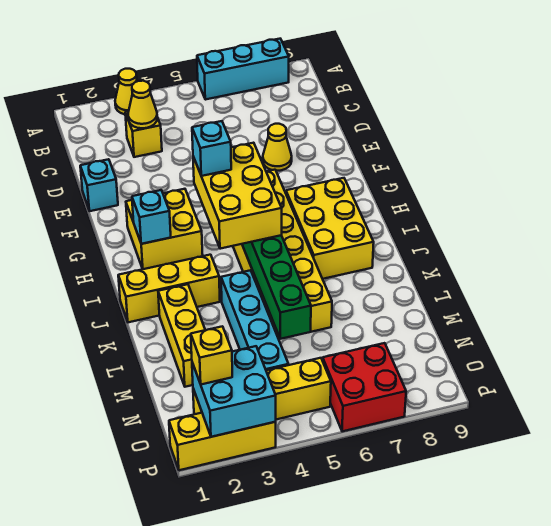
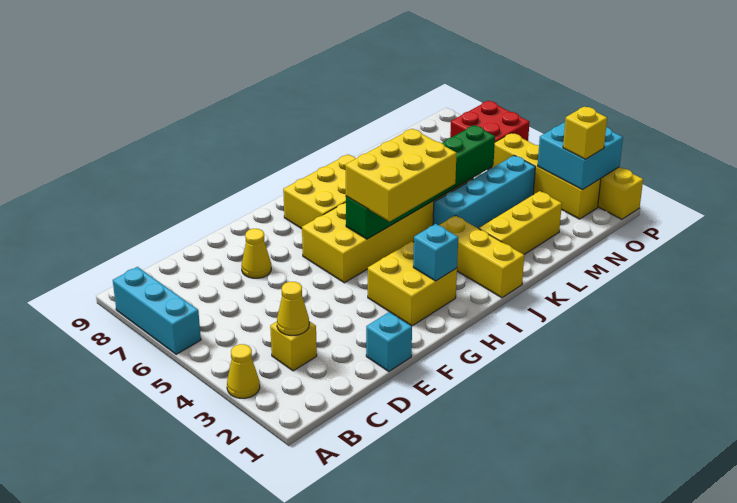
cyan brick H4 level 4 -> none

